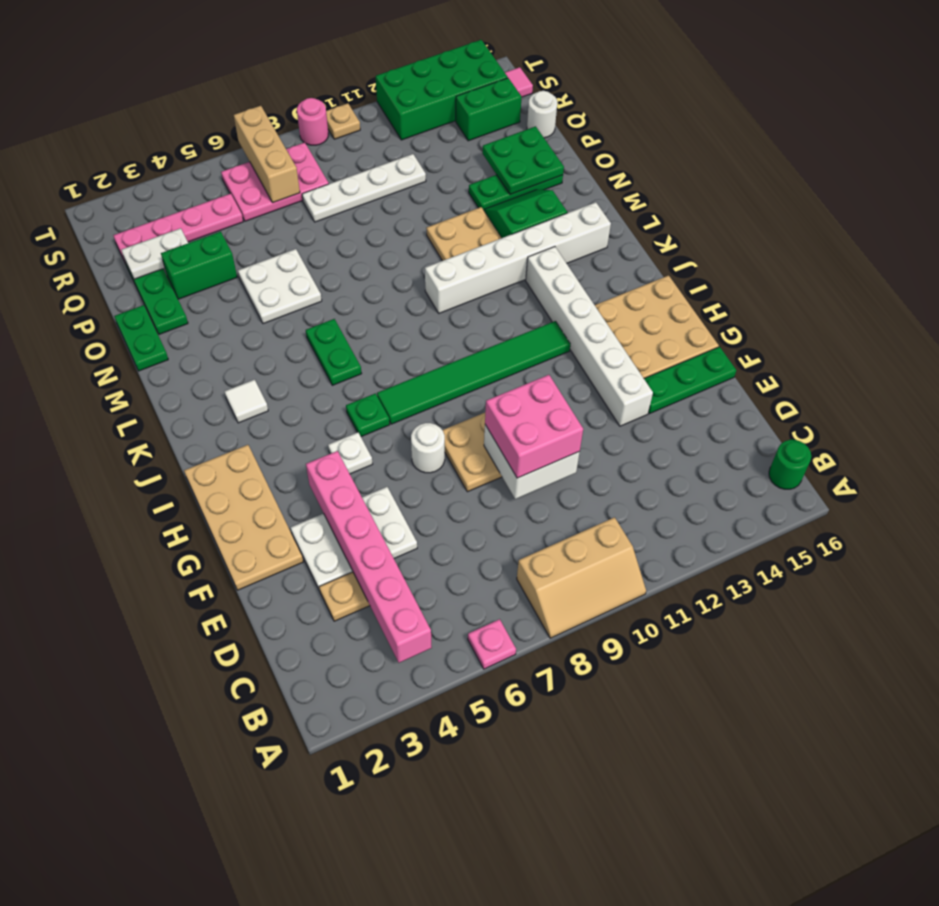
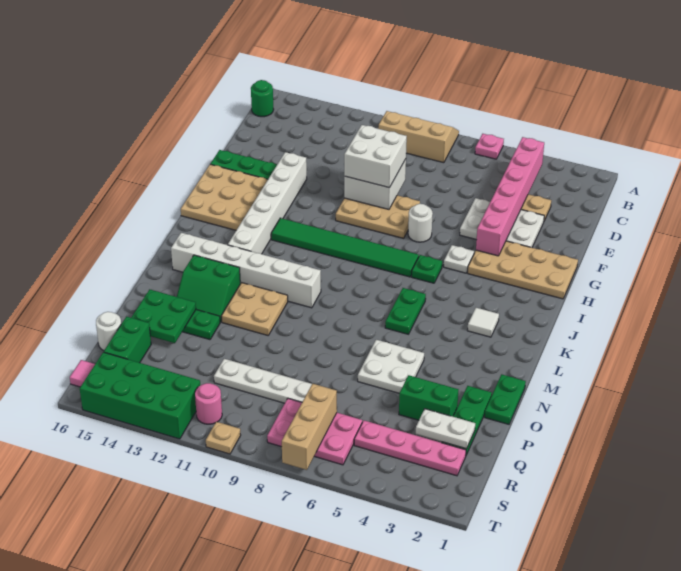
pink brick E9:F10 level 3 -> white brick E9:F10 level 3
tan plate F1:I2 level 1 -> tan plate G1:H4 level 1
green brick R14:R15 level 1 -> green brick Q15:R15 level 1
pink round brick T9 level 1 -> pink round brick S11 level 1

